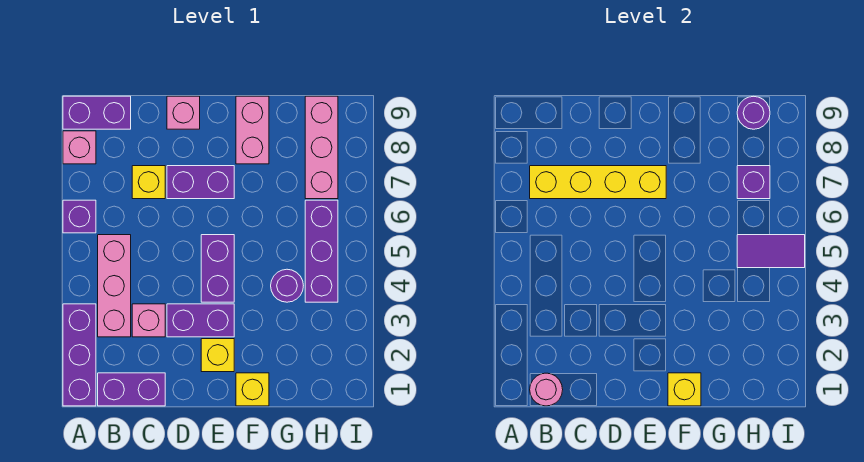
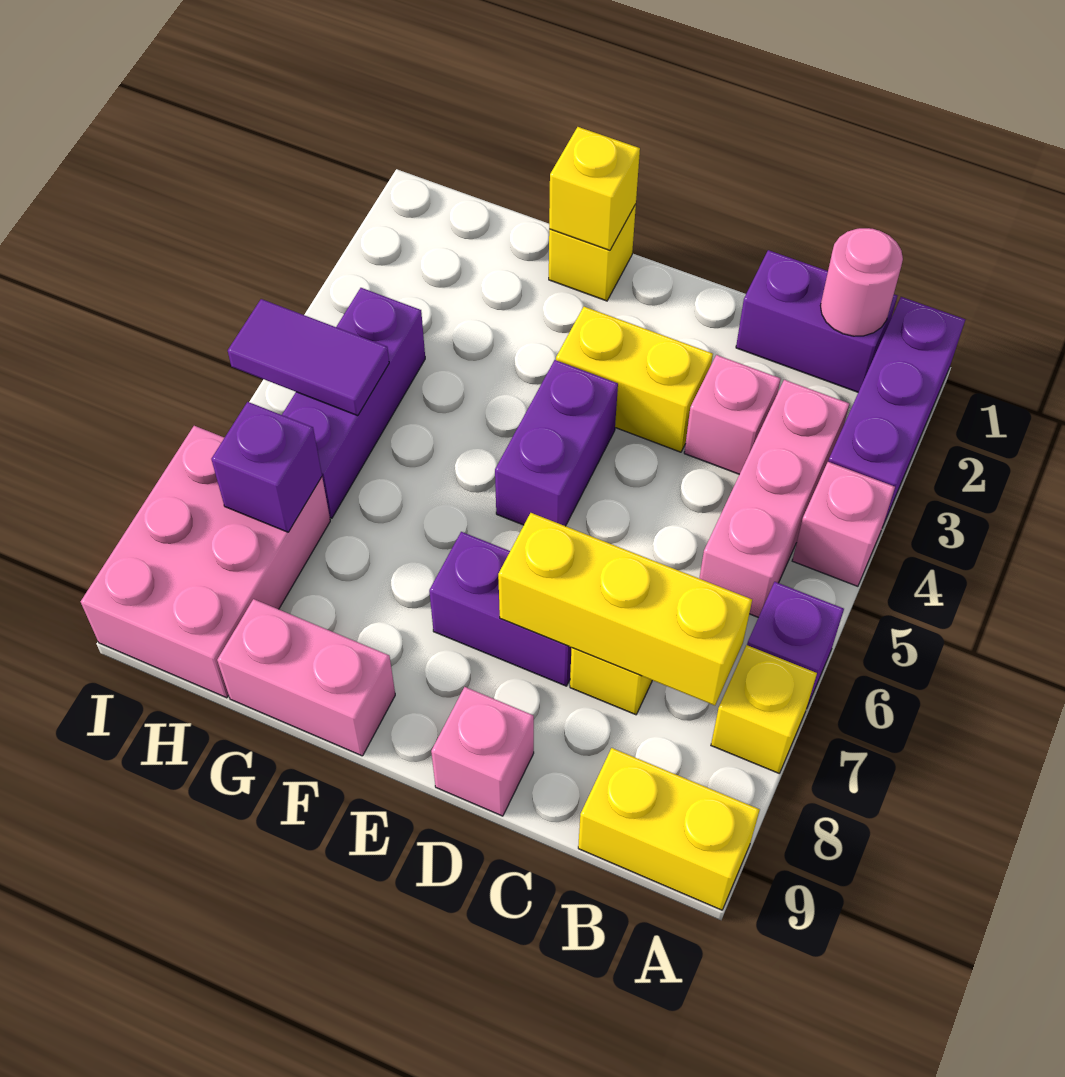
pink brick A8 level 1 -> pink brick A4 level 1
purple brick A9:B9 level 1 -> yellow brick A9:B9 level 1
yellow brick B7:E7 level 2 -> yellow brick B7:D7 level 2
purple brick D3:E3 level 1 -> yellow brick D3:E3 level 1
yellow brick E2 level 1 -> yellow brick A7 level 1
pink brick F8:F9 level 1 -> pink brick F9:G9 level 1
purple round brick G4 level 1 -> none
pink brick H7:H9 level 1 -> pink brick H7:I9 level 1
purple round brick H9 level 2 -> none

